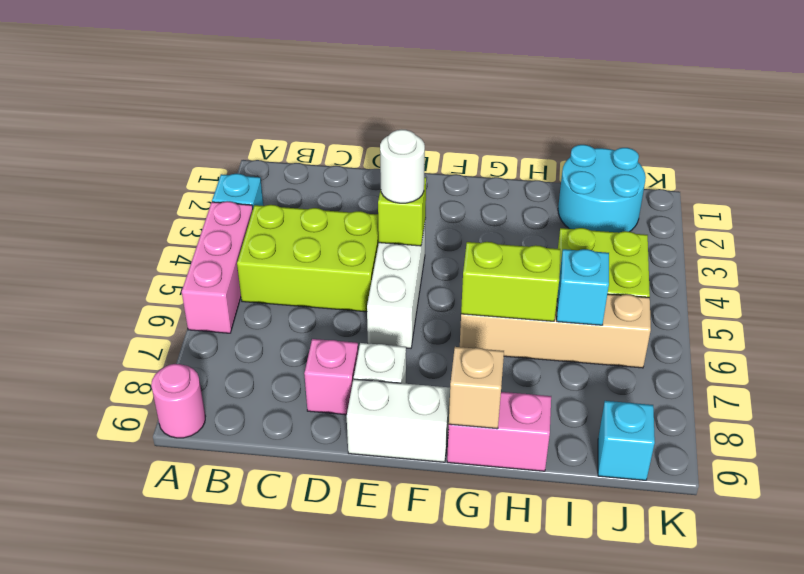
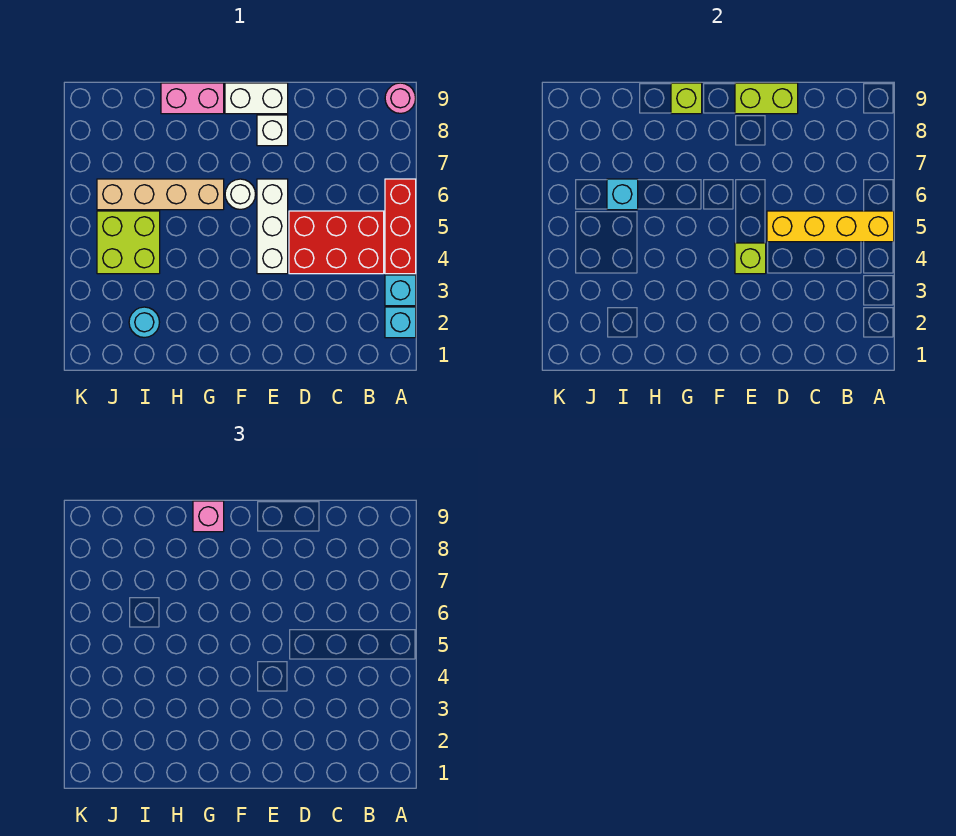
pink brick A4:A6 level 1 -> red brick A4:A6 level 1
none -> yellow brick A5:D5 level 2
lime brick B4:D5 level 1 -> red brick B4:D5 level 1
pink brick D8 level 1 -> pink brick G9 level 3
white round brick E4 level 3 -> white round brick F6 level 1
lime brick G6:H6 level 2 -> lime brick D9:E9 level 2
tan brick G9 level 2 -> lime brick G9 level 2
cyan round brick I1:J2 level 1 -> cyan round brick I2 level 1
cyan brick J9 level 1 -> cyan brick A2 level 1

